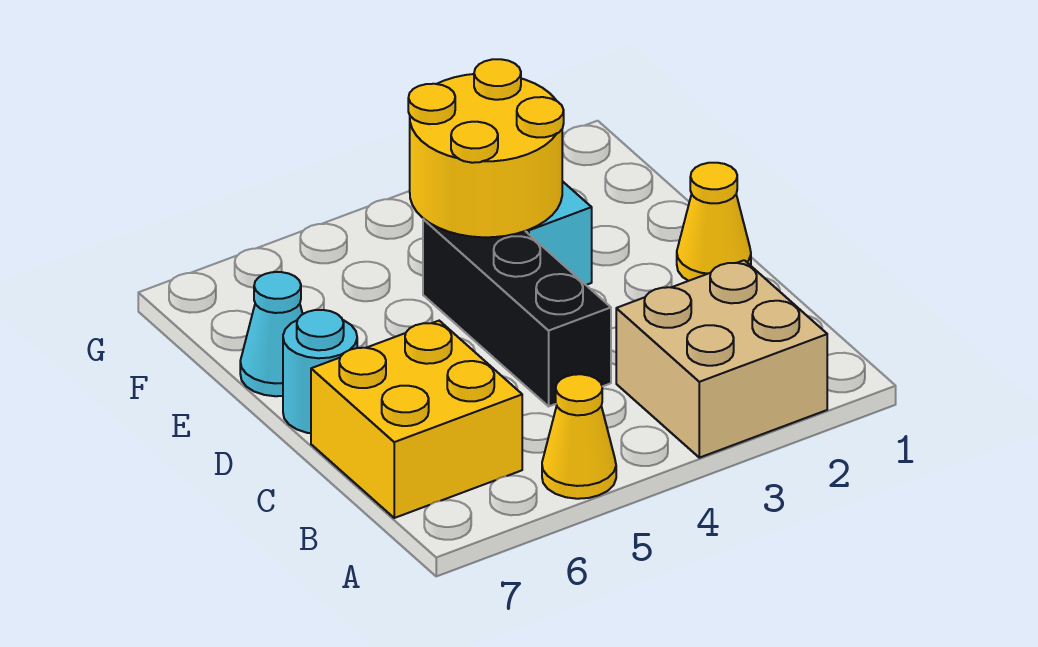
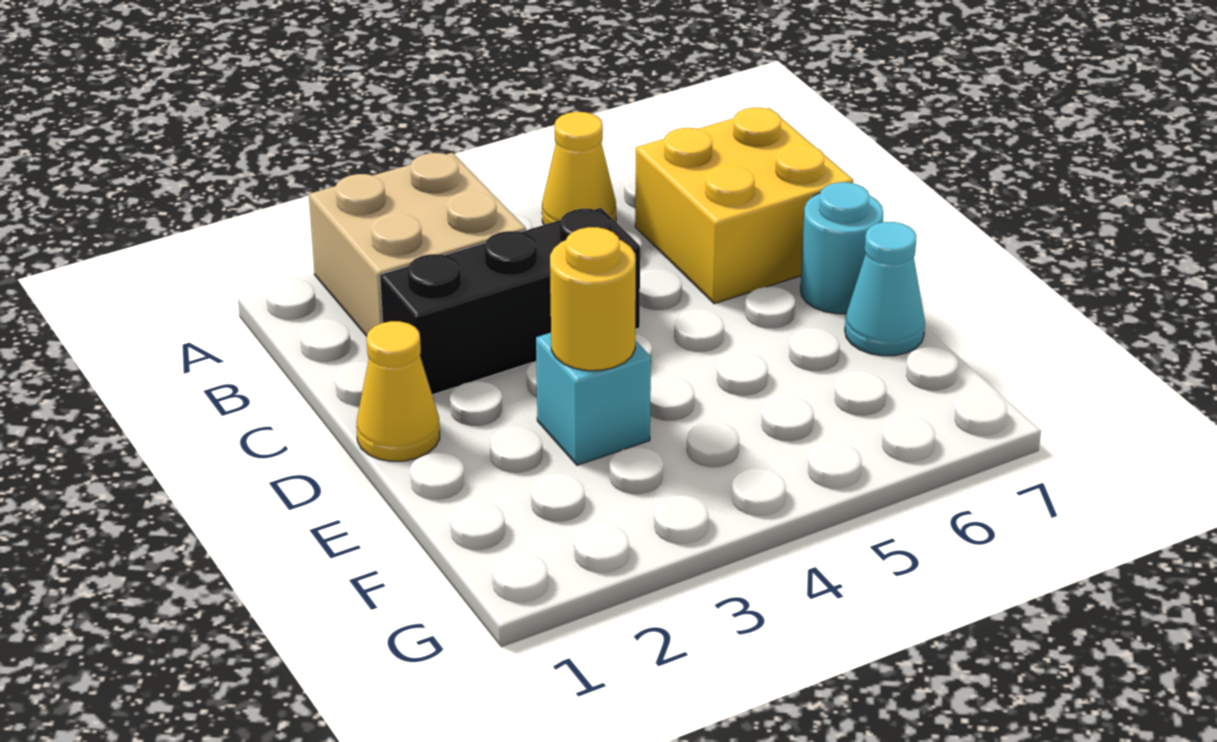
black brick C4:E4 level 1 -> black brick C2:C4 level 1
yellow round brick E3:F4 level 2 -> yellow round brick E3 level 2

